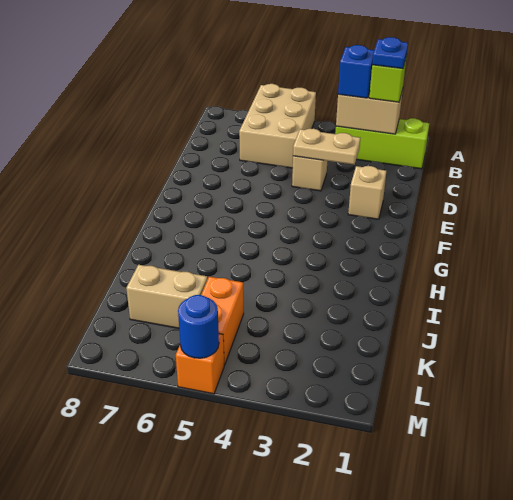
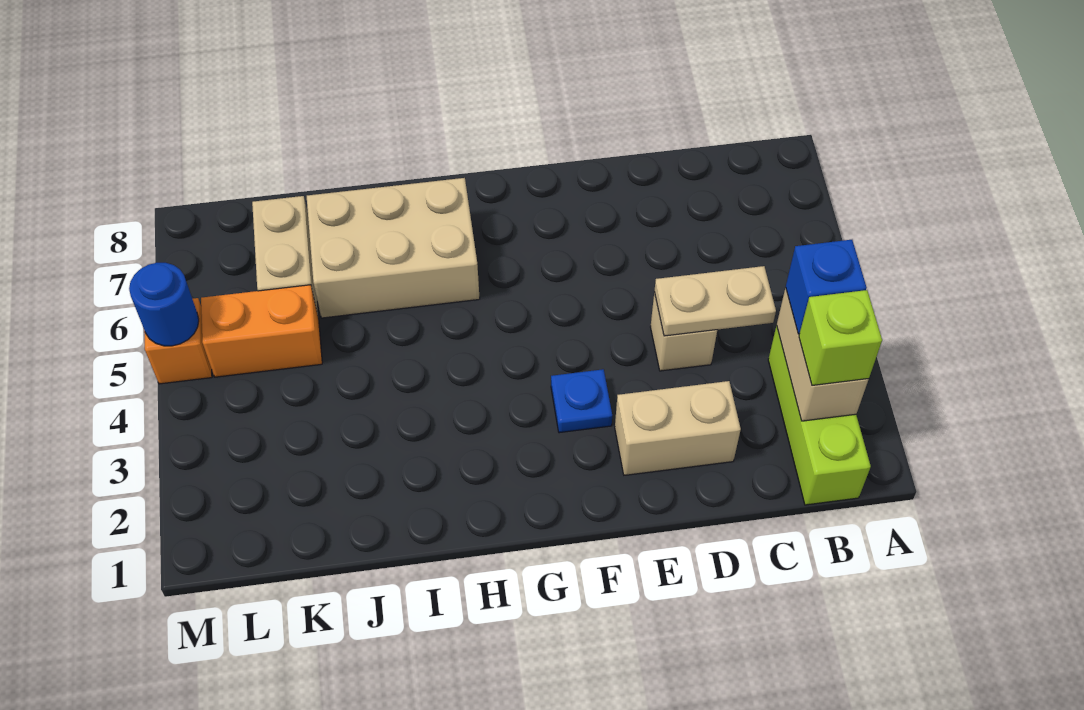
tan brick A5:C6 level 1 -> tan brick H6:J7 level 1
blue plate B2 level 4 -> blue plate F3 level 1
tan plate D3:D4 level 2 -> tan plate C4:D4 level 2
tan brick E2 level 1 -> tan brick D2:E2 level 1

